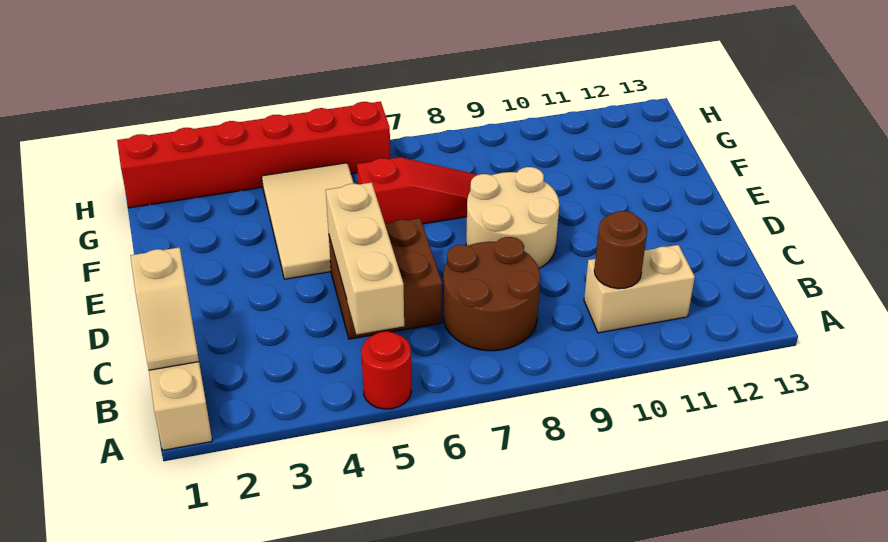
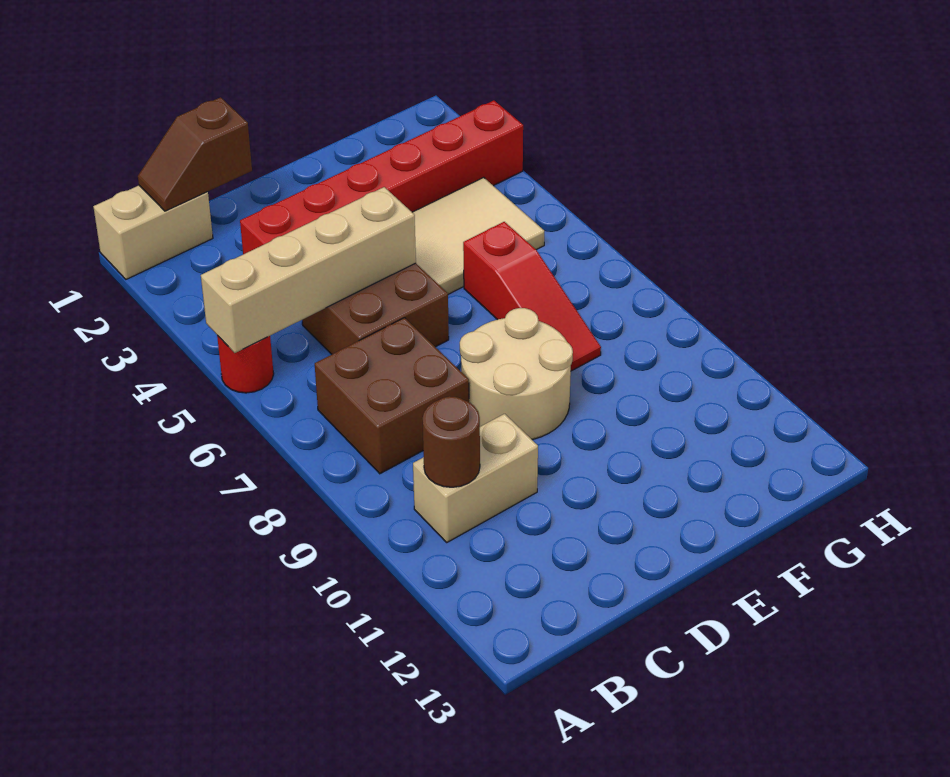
tan slope B1:C1 level 2 top C -> brown slope B1:C1 level 2 top C
tan brick B5:D5 level 2 -> tan brick A5:D5 level 2
brown round brick B7:C8 level 1 -> brown brick B7:C8 level 1
tan brick B10:B11 level 1 -> tan brick B10:C10 level 1
red brick H1:H6 level 1 -> red brick C3:H3 level 1

